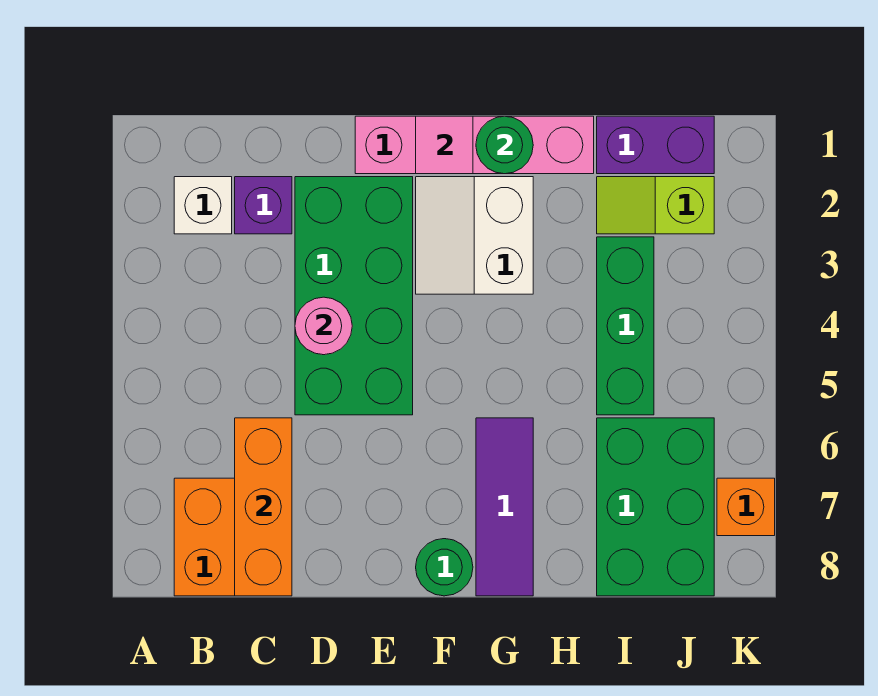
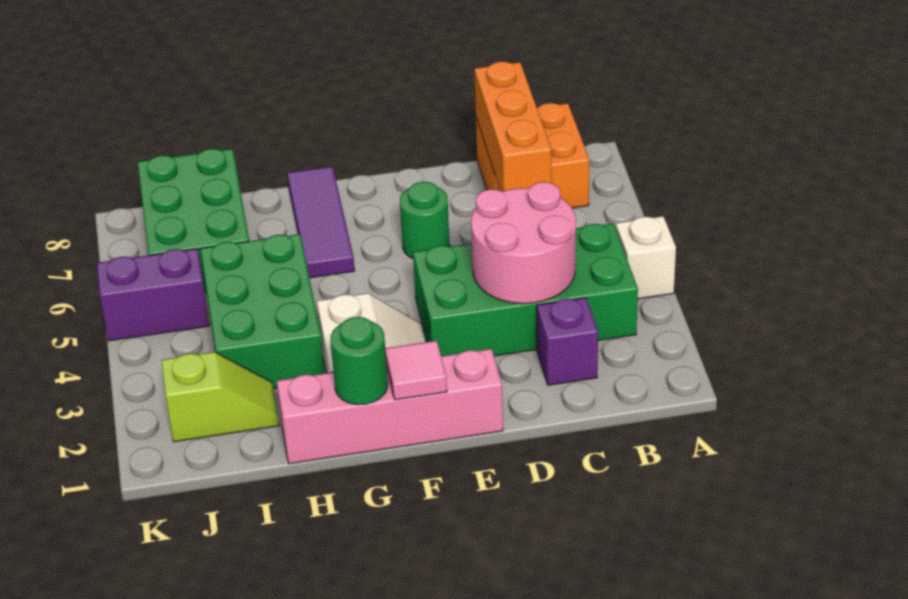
white brick B2 level 1 -> white brick A4 level 1
green brick D2:E5 level 1 -> green brick B3:E4 level 1
pink round brick D4 level 2 -> pink round brick C3:D4 level 2
green round brick F8 level 1 -> green round brick E6 level 1
purple brick I1:J1 level 1 -> purple brick J5:K5 level 1
green brick I3:I5 level 1 -> green brick H3:I5 level 1
orange brick K7 level 1 -> none

